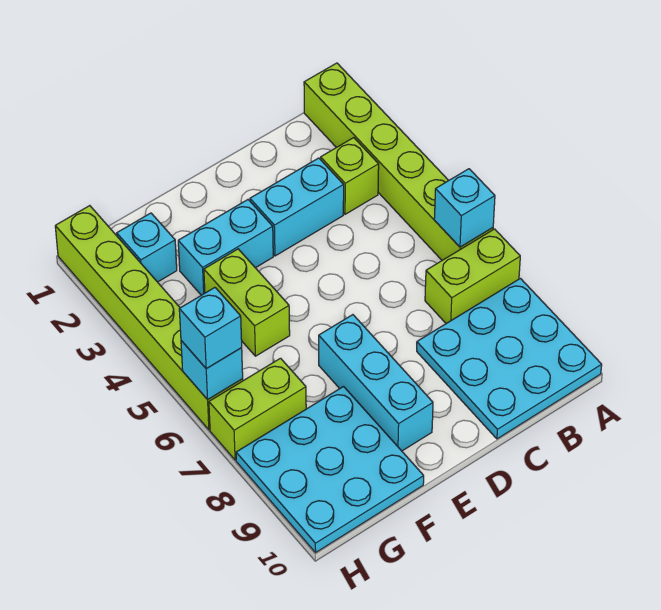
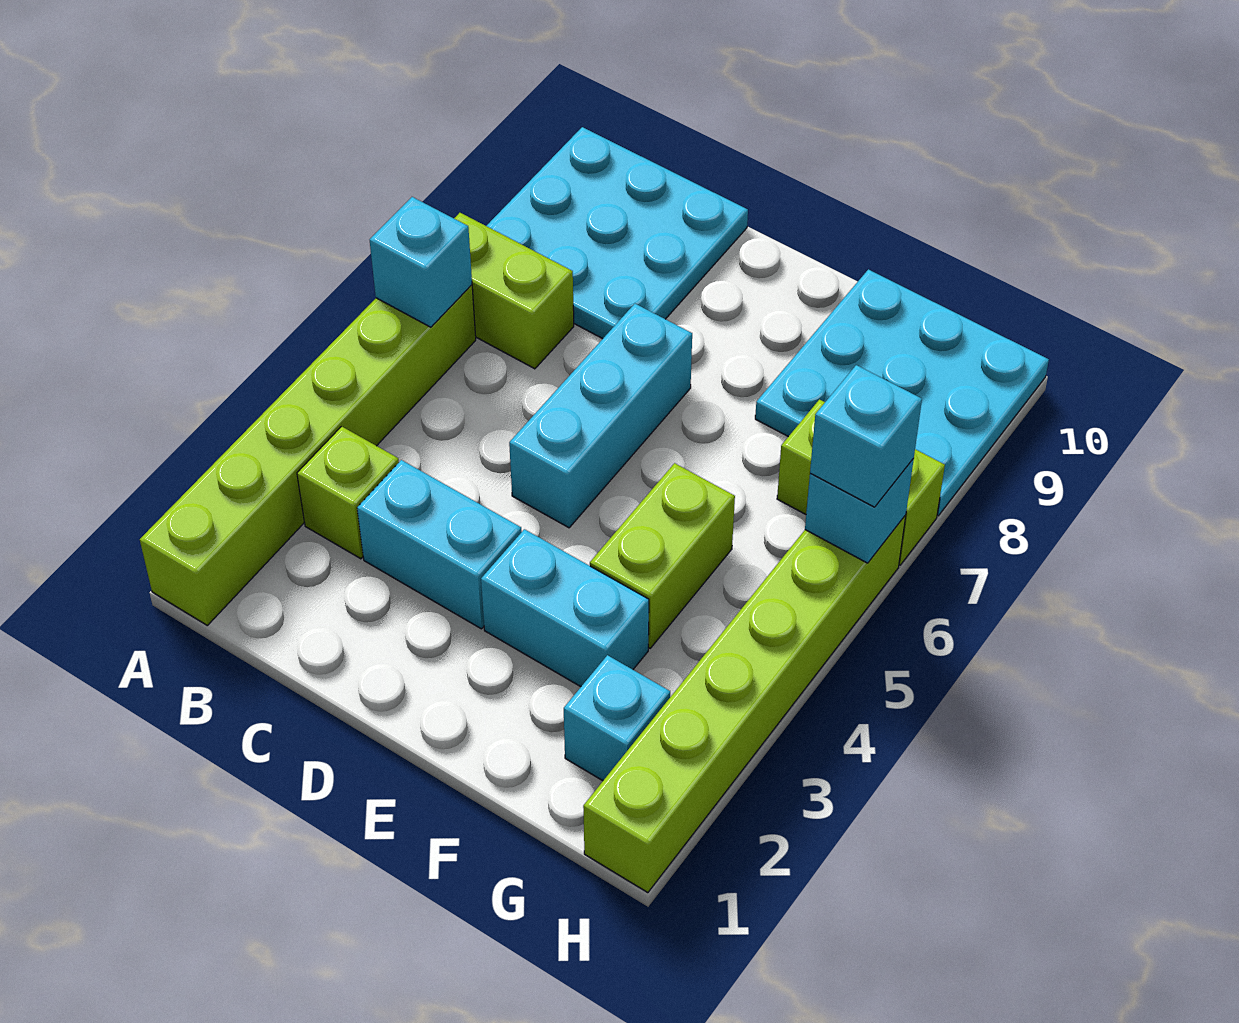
cyan brick E7:E9 level 1 -> cyan brick D5:D7 level 1

